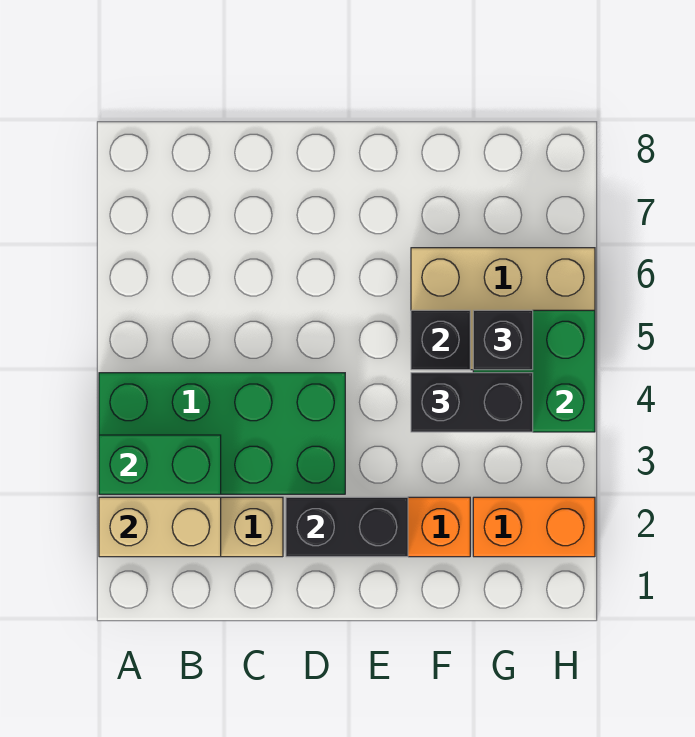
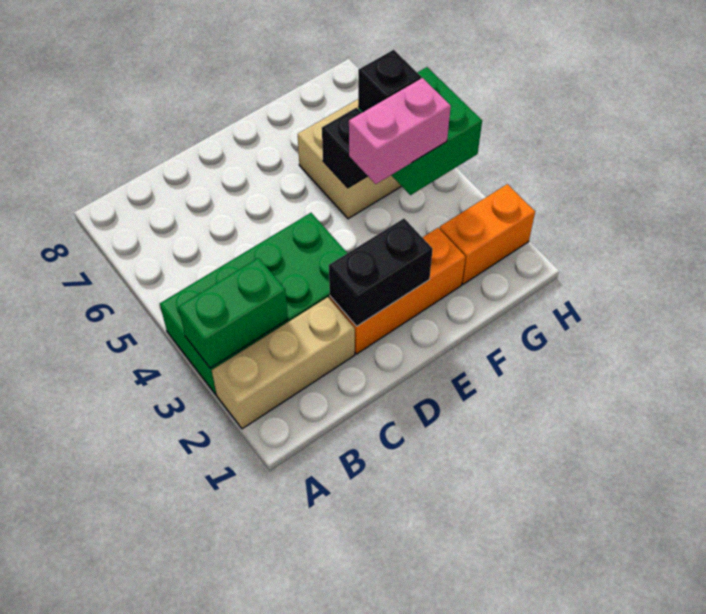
tan brick A2:B2 level 2 -> none
black brick F4:G4 level 3 -> pink brick F4:G4 level 3

